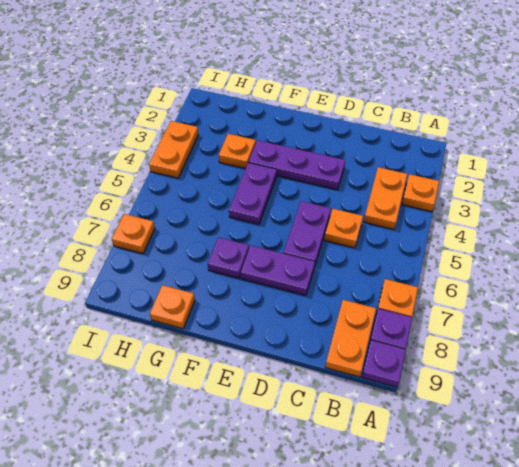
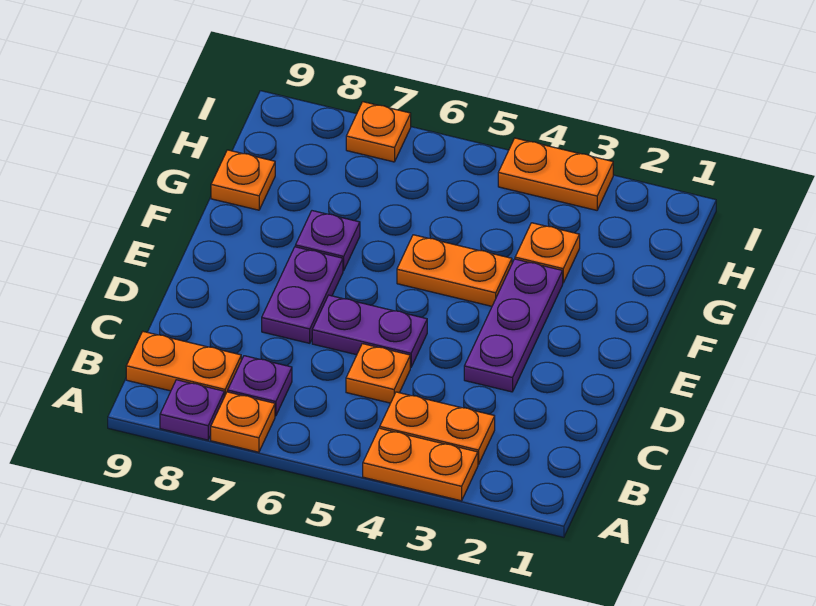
orange plate A3 level 1 -> orange plate A3:A4 level 1
purple plate A9 level 1 -> purple plate B7 level 1
purple plate F4:F5 level 1 -> orange plate F4:F5 level 1

